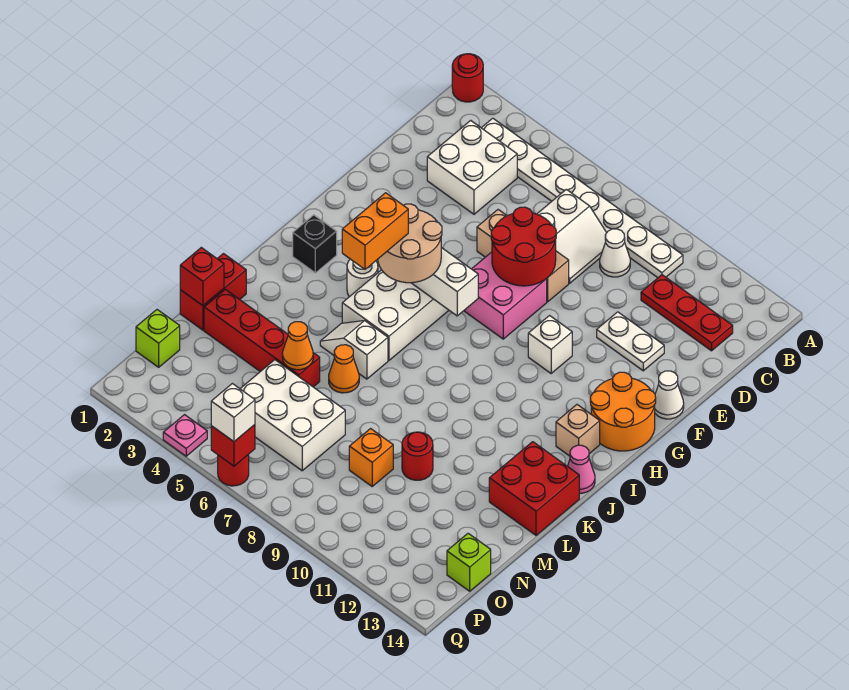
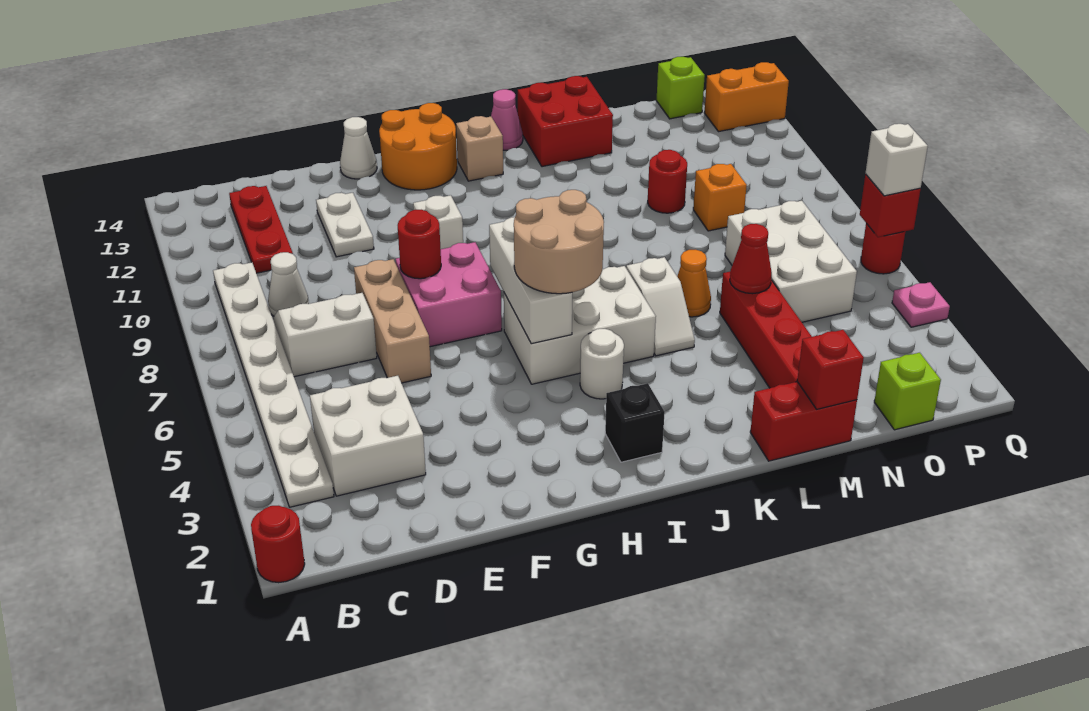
red round brick E7:F8 level 2 -> red round brick F8 level 2
orange brick I5:J5 level 4 -> orange brick P13:Q13 level 1
orange cone M5 level 2 -> red cone M5 level 2

